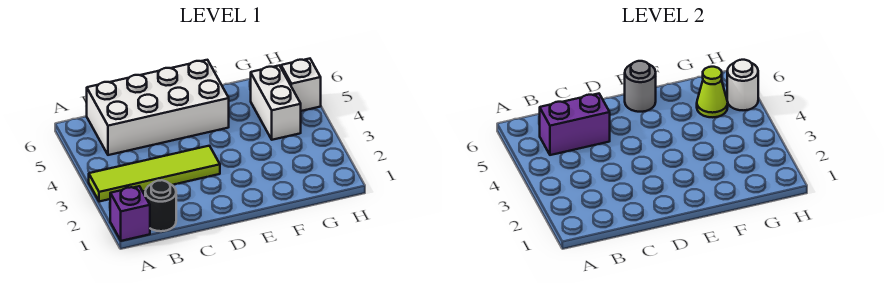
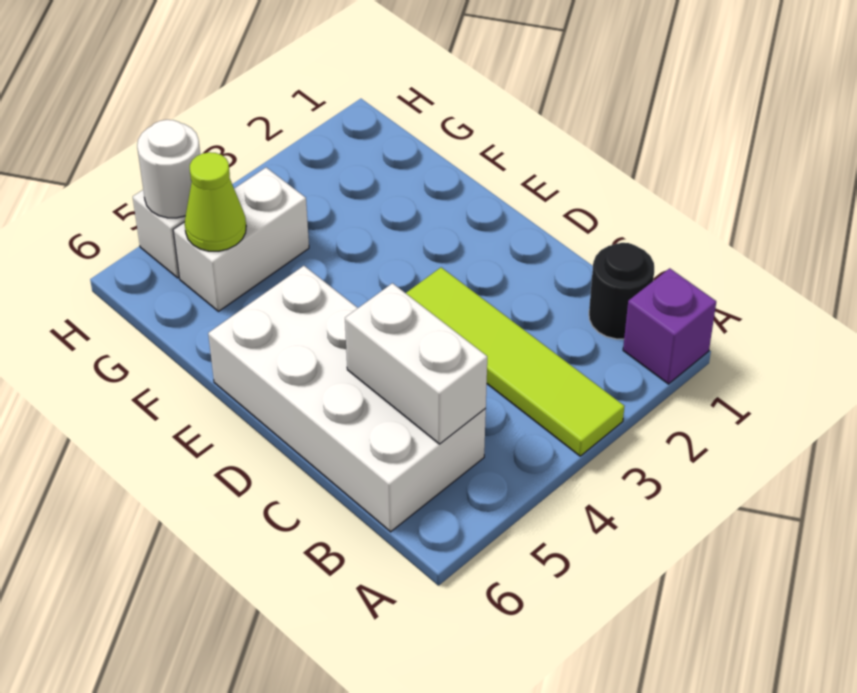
purple brick B5:C5 level 2 -> white brick B5:C5 level 2
grey round brick E6 level 2 -> none

